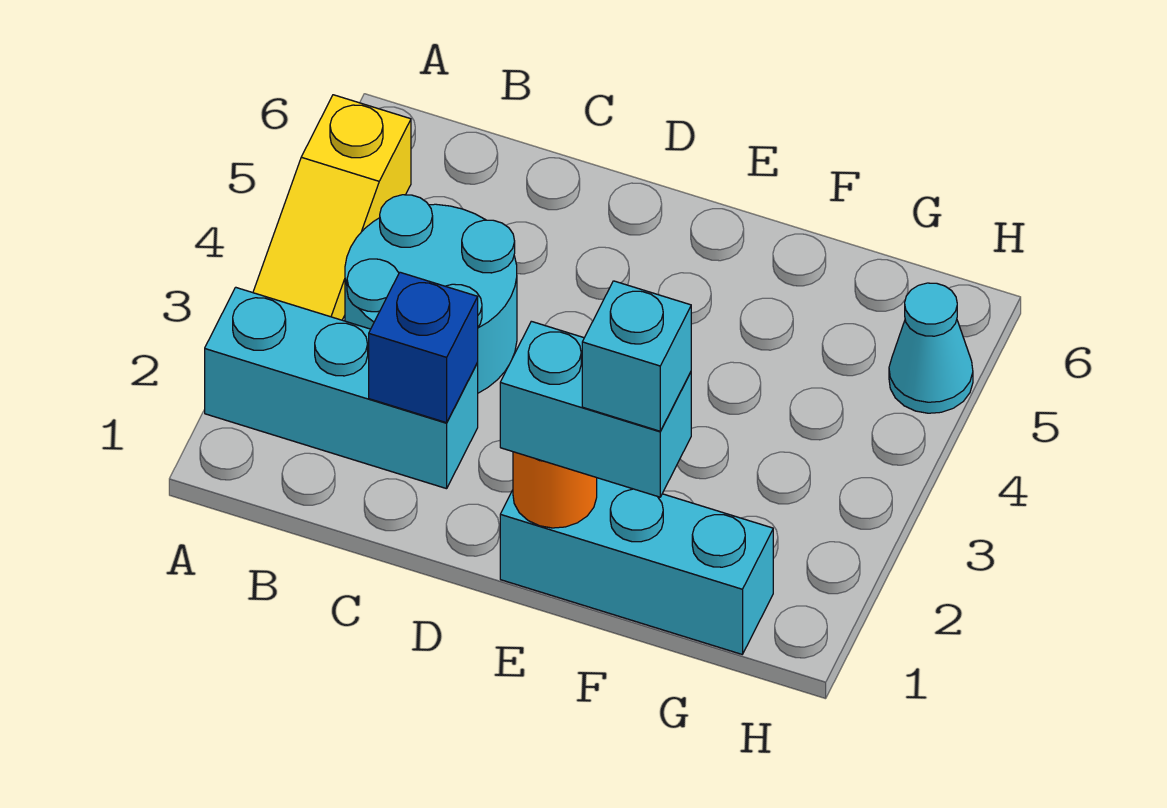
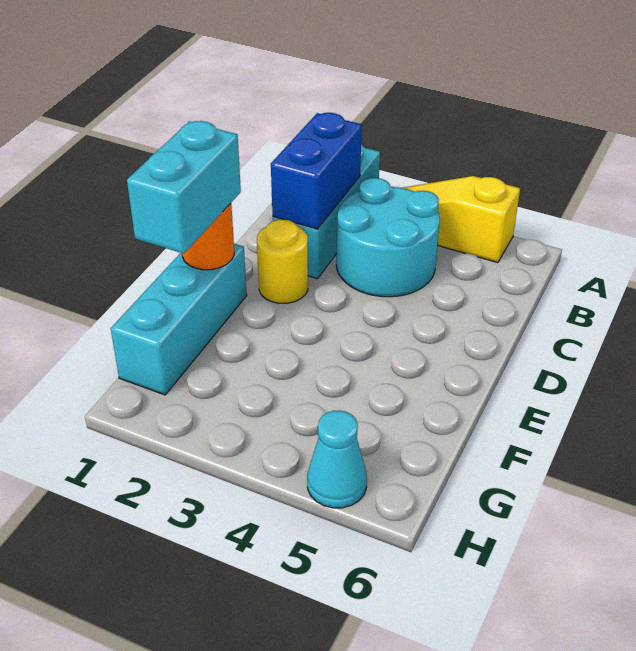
blue brick C2 level 2 -> blue brick B2:C2 level 2
none -> yellow round brick D2 level 1
cyan brick F1 level 4 -> none

